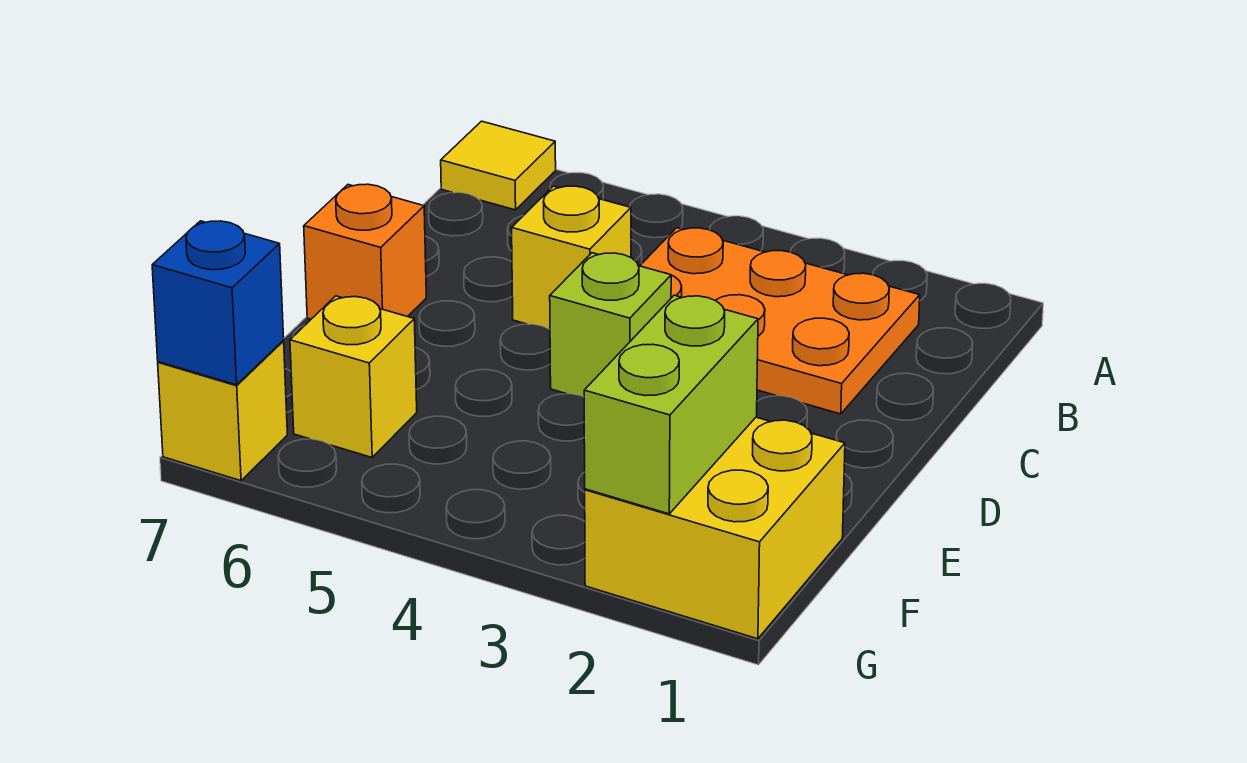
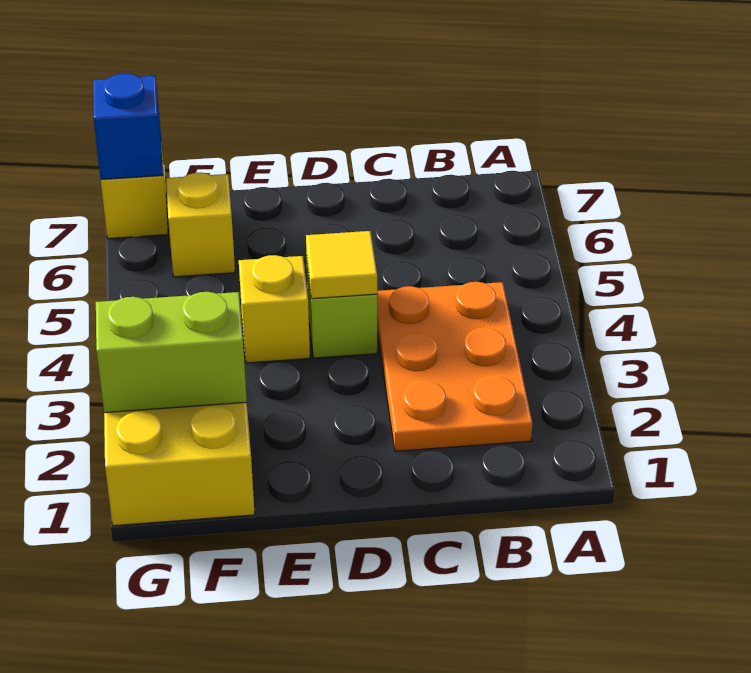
yellow tile A7 level 1 -> yellow tile D4 level 2
yellow brick C5 level 1 -> yellow brick E4 level 1
orange brick D7 level 1 -> none

